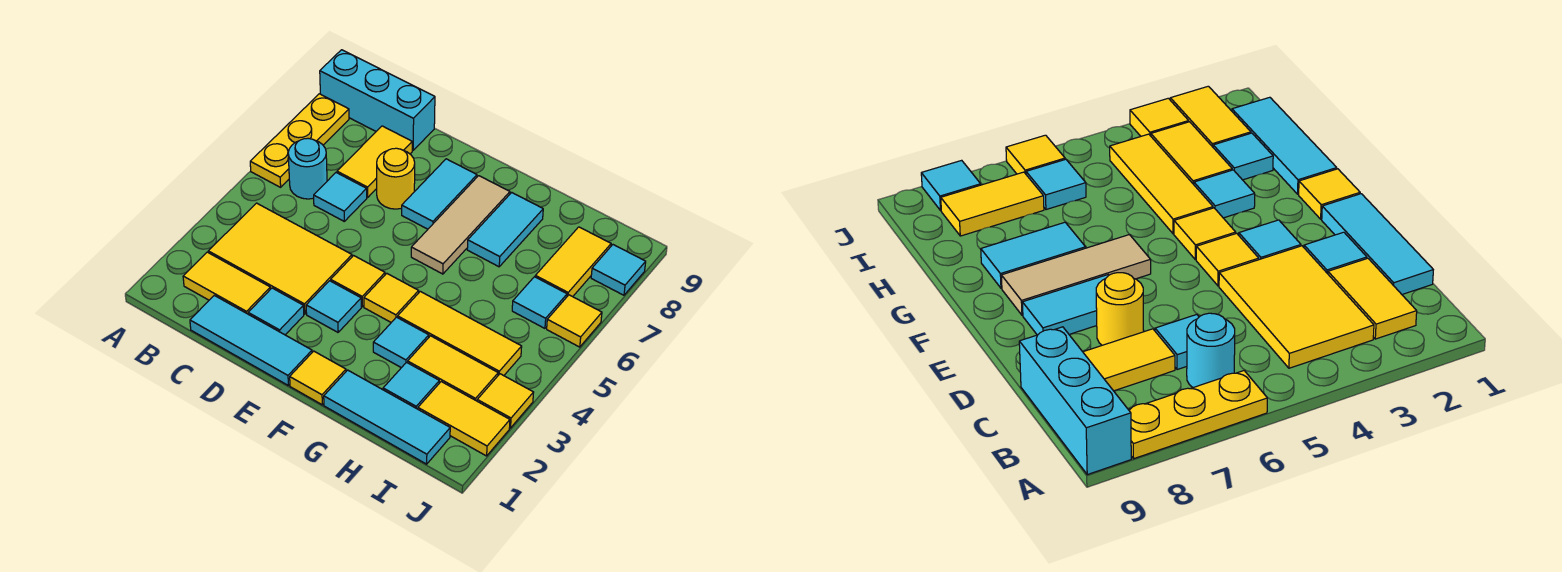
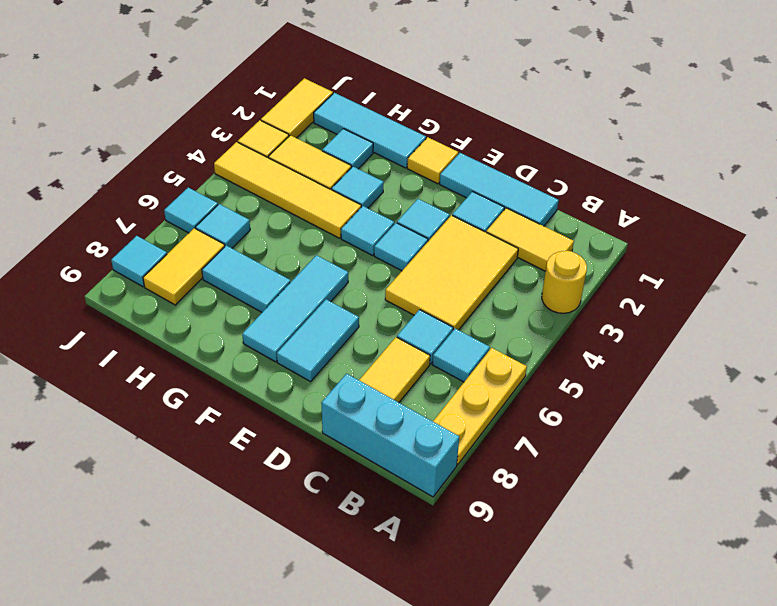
yellow tile B3:D4 level 1 -> yellow tile C3:D5 level 1
cyan round brick B6 level 1 -> cyan tile B6 level 1
yellow round brick D7 level 1 -> yellow round brick A3 level 1
yellow tile E4 level 1 -> cyan tile E4 level 1
yellow tile F4 level 1 -> cyan tile F4 level 1
tan tile F6:F8 level 1 -> cyan tile F6:F8 level 1
yellow tile G4:I4 level 1 -> yellow tile G4:J4 level 1
cyan tile G7:G8 level 1 -> cyan tile G7:H7 level 1
yellow tile I2:J2 level 1 -> yellow tile J1:J2 level 1
yellow tile J6 level 1 -> cyan tile J6 level 1

